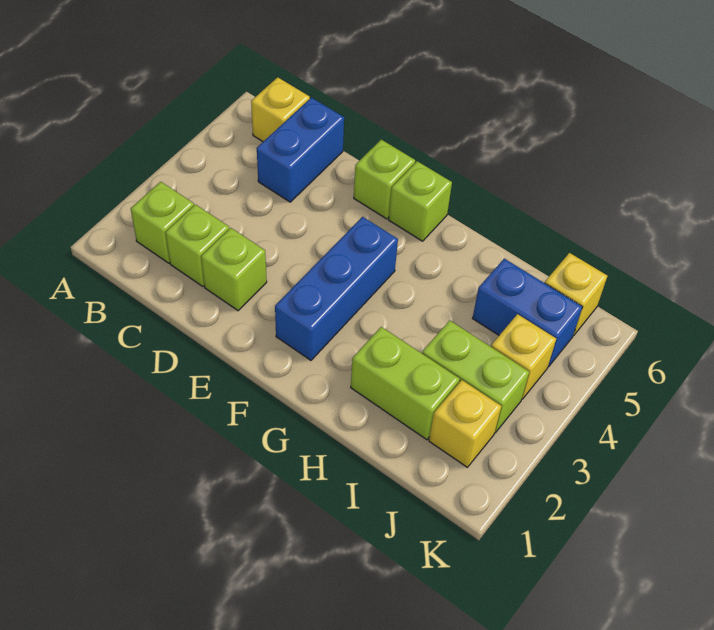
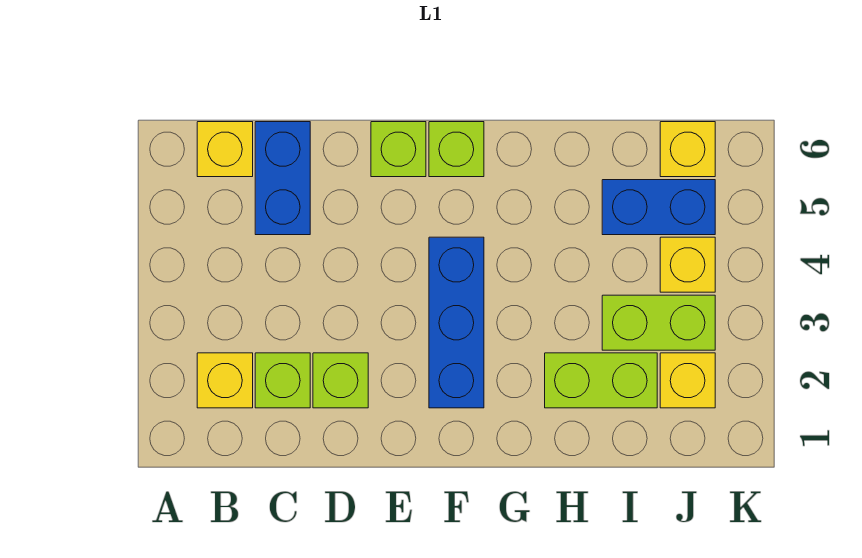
lime brick B2 level 1 -> yellow brick B2 level 1

